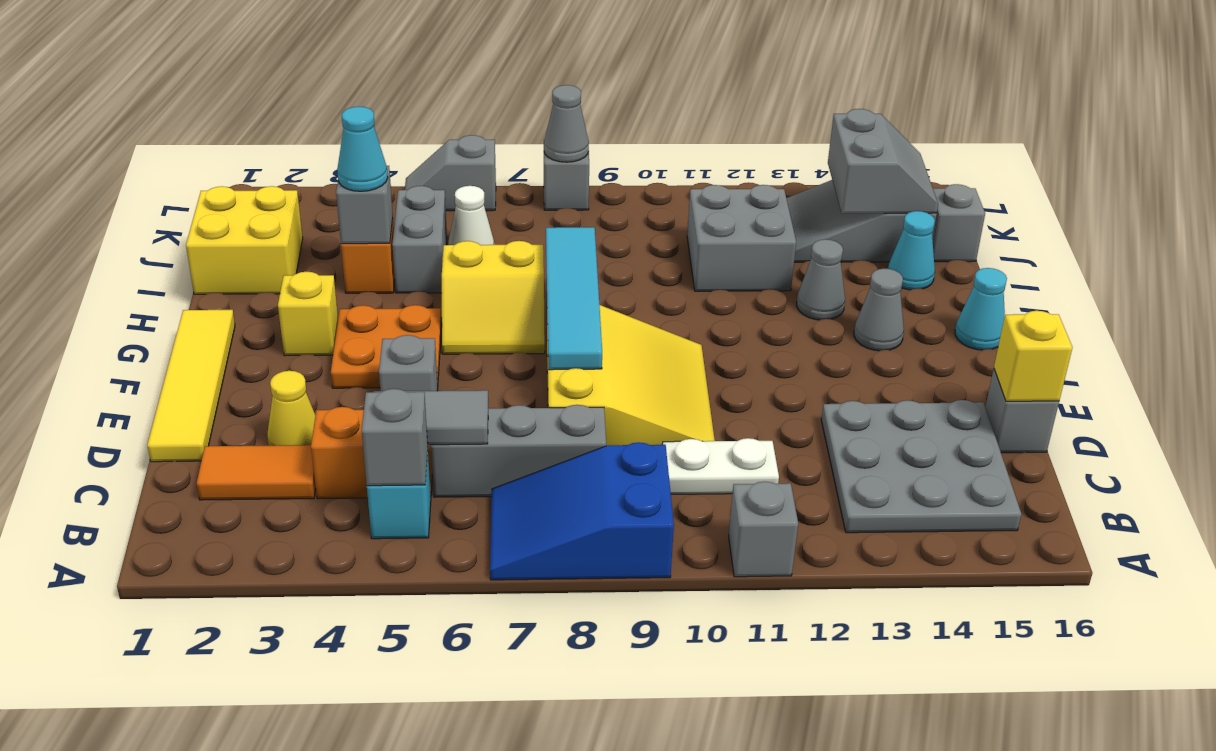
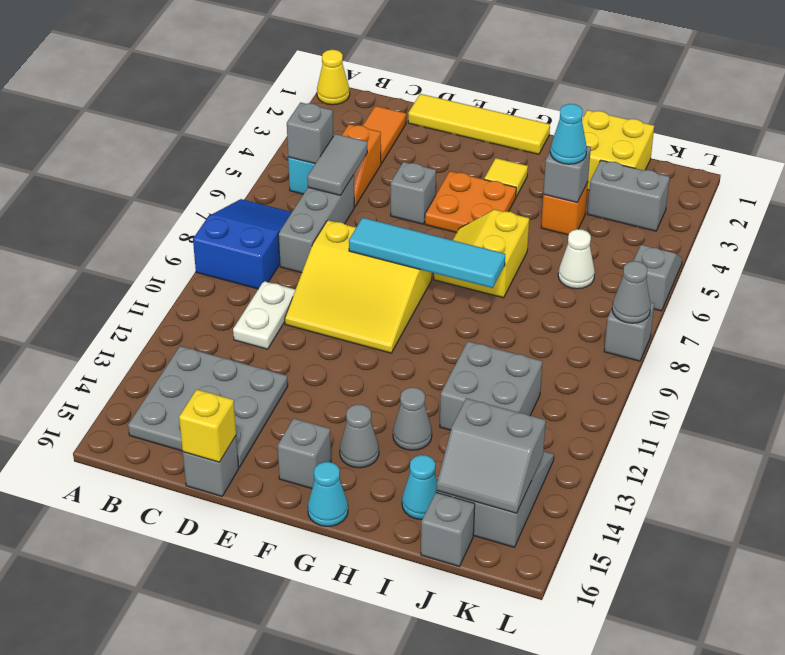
grey brick A11 level 1 -> grey brick F15 level 1
yellow cone D3 level 1 -> yellow cone A1 level 1
yellow brick G3 level 1 -> yellow tile G3 level 1
grey brick I5:J5 level 1 -> grey brick J3:K3 level 1

